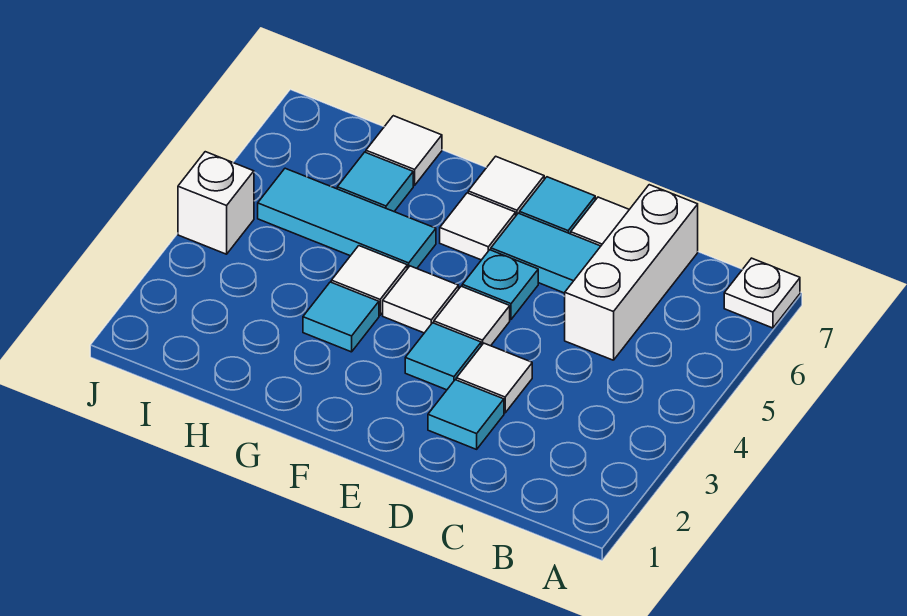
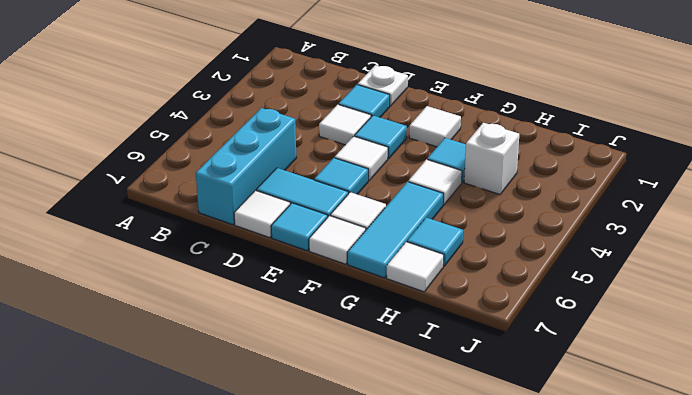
white plate A7 level 1 -> white plate D1 level 1
white brick C5:C7 level 1 -> cyan brick C5:C7 level 1
cyan plate E5 level 1 -> cyan tile E5 level 1
white tile F4 level 1 -> white tile F2 level 1
cyan tile G5:I5 level 1 -> cyan tile G5:G7 level 1
white brick J4 level 1 -> white brick H3 level 1

